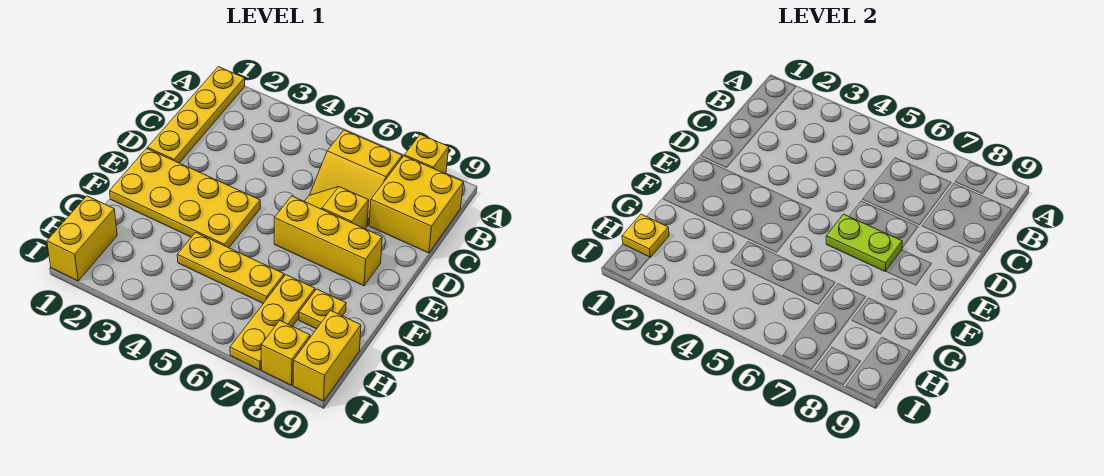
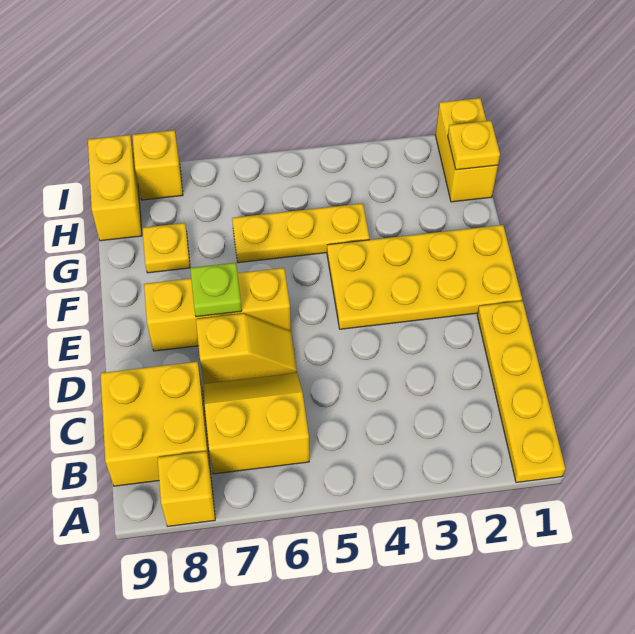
lime plate E6:E7 level 2 -> lime plate E7 level 2
yellow plate G7:I7 level 1 -> none

